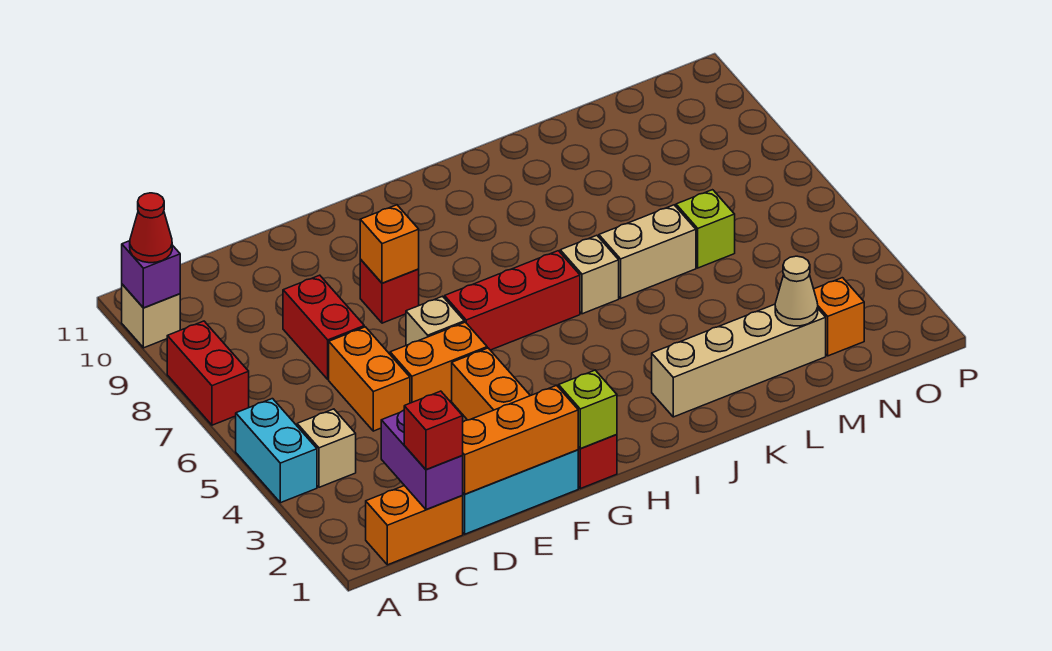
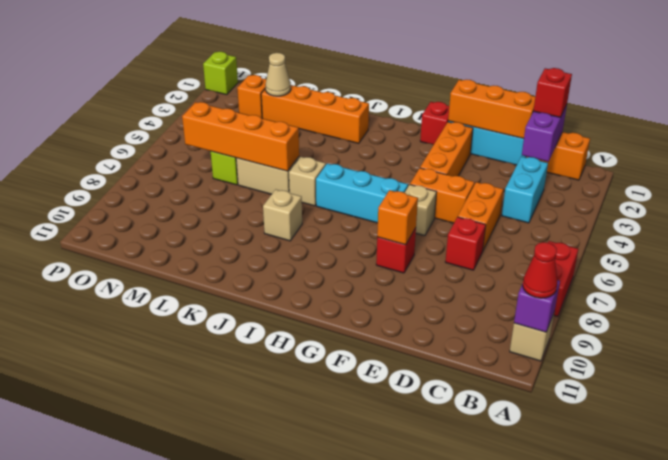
cyan brick A4:A5 level 1 -> cyan brick C3:C4 level 1
tan brick B4 level 1 -> tan brick J8 level 1
red brick D7:D8 level 1 -> red brick D7 level 1
lime brick G1 level 2 -> lime brick P1 level 1
red brick G6:I6 level 1 -> cyan brick G6:I6 level 1
tan brick J2:M2 level 1 -> orange brick J2:M2 level 1
none -> orange brick K6:N6 level 2

